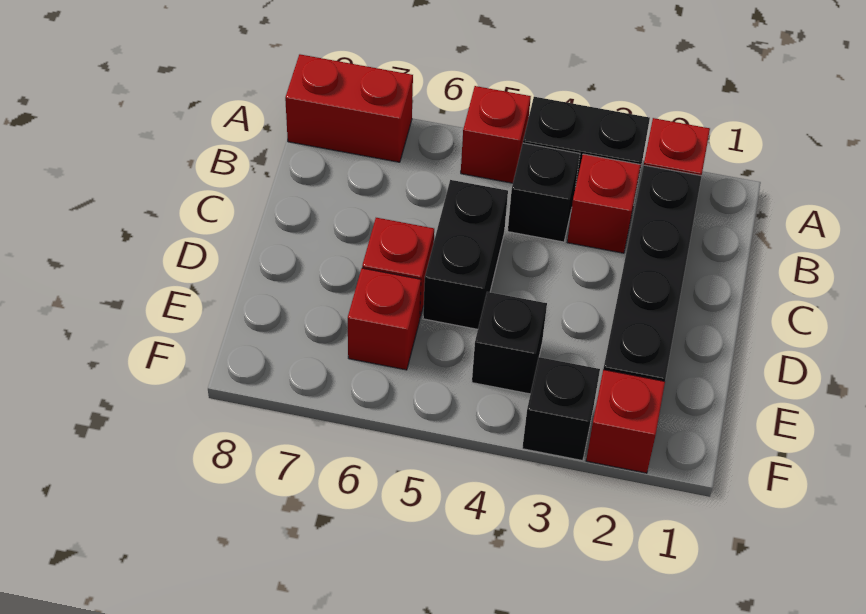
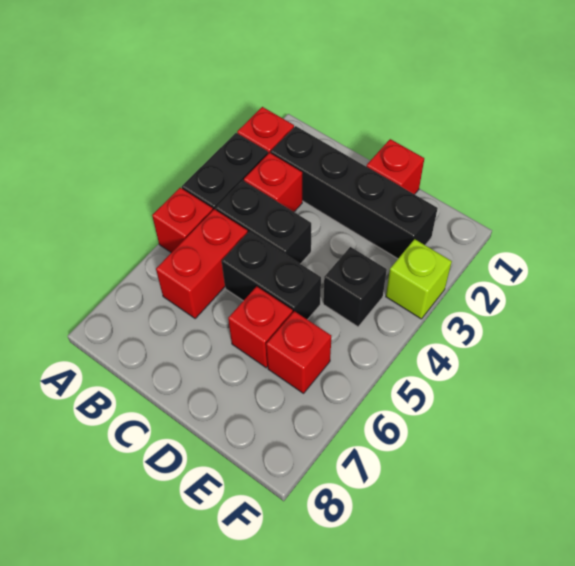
red brick A7:A8 level 1 -> red brick B5:B6 level 1
black brick B4 level 1 -> black brick B4:C4 level 1
red brick F2 level 1 -> red brick D1 level 1
black brick F3 level 1 -> lime brick F3 level 1

